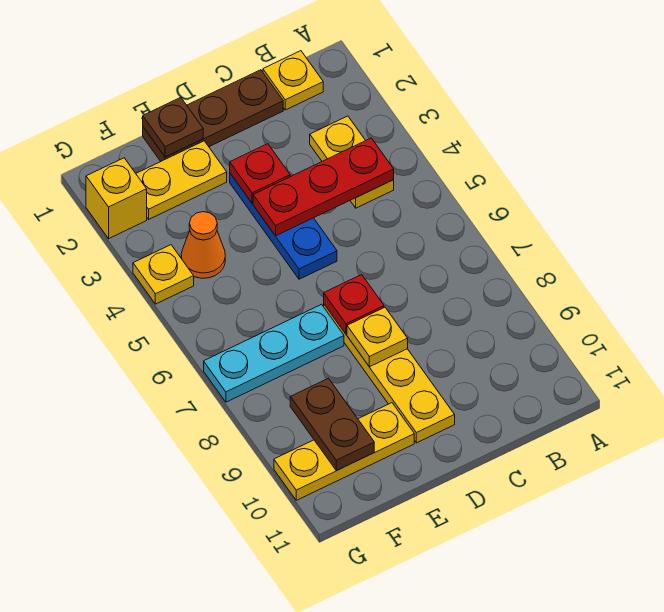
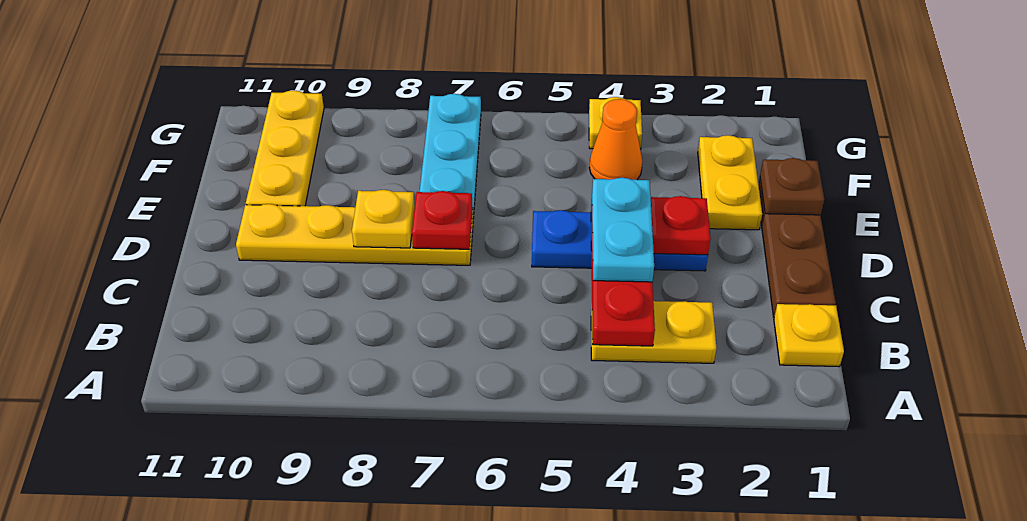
none -> cyan plate C4:D4 level 3
brown plate F9:F10 level 2 -> none
yellow brick G2 level 1 -> none

